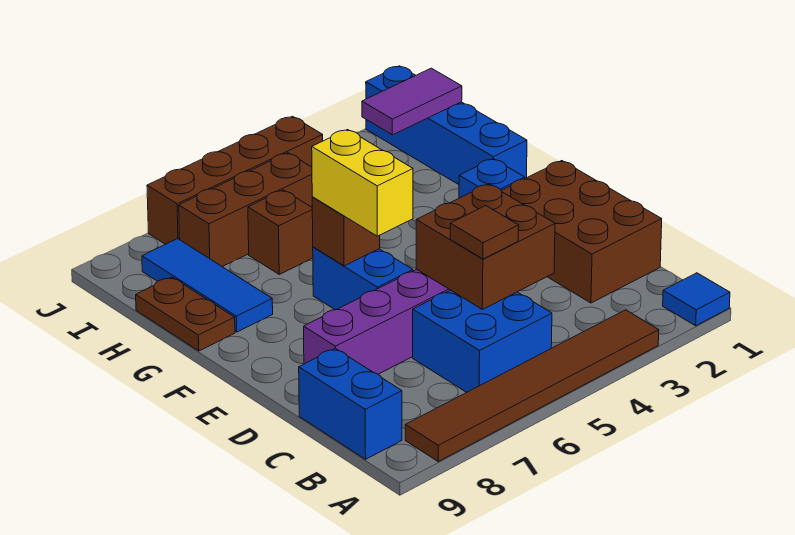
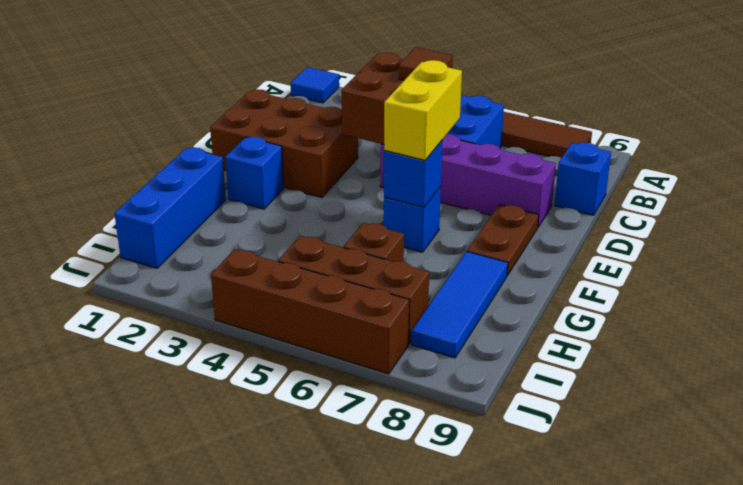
blue brick B9:C9 level 1 -> blue brick C9 level 1
brown brick C1:E2 level 1 -> brown brick D1:E3 level 1
blue brick E6:F6 level 1 -> blue brick F6 level 1
brown brick F6 level 2 -> blue brick F6 level 2
blue brick G1:J1 level 1 -> blue brick G1:I1 level 1
brown plate G9:H9 level 1 -> brown plate E8:F8 level 1
purple tile I1:I2 level 2 -> none

